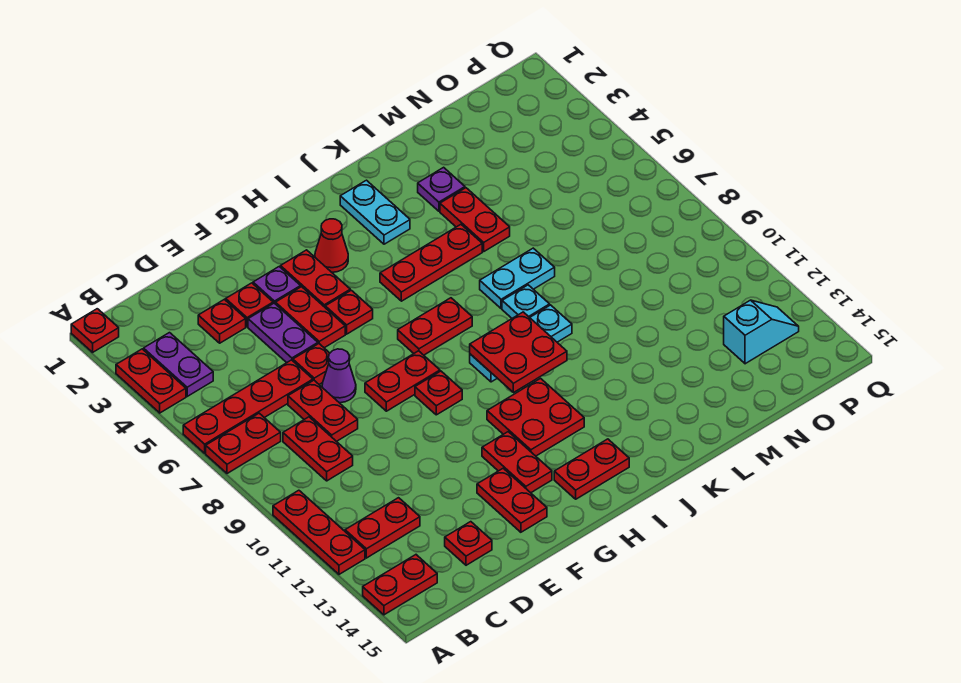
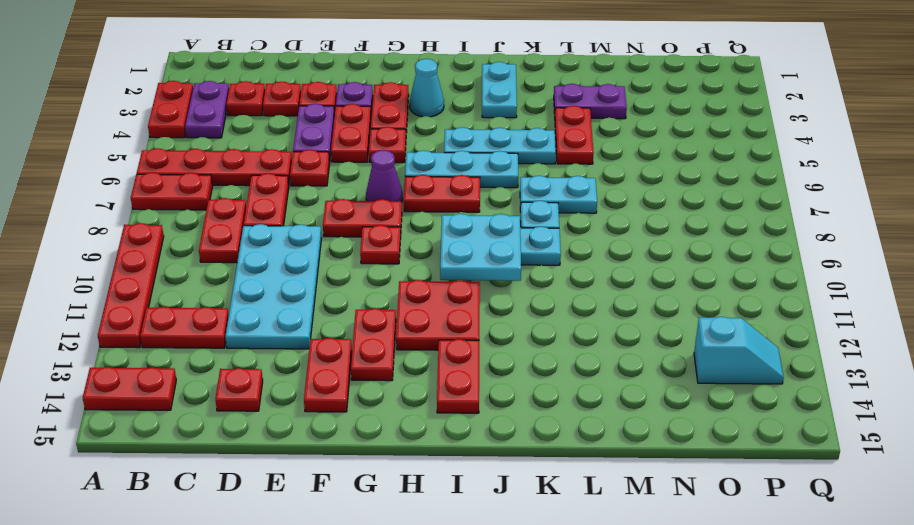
red plate A1 level 1 -> red plate C3 level 1
red plate A10:A12 level 1 -> red plate A9:A12 level 1
none -> cyan plate D9:E12 level 1
purple cone E7 level 1 -> purple cone G7 level 1
red cone H3 level 1 -> cyan cone H3 level 1
none -> cyan plate H6:J6 level 1
red plate H14:I14 level 1 -> red plate I13:I14 level 1
red plate I5:K5 level 1 -> cyan plate I5:K5 level 1
red plate I9:J10 level 2 -> cyan plate I9:J10 level 2
purple plate L3 level 1 -> purple plate L3:M3 level 1

